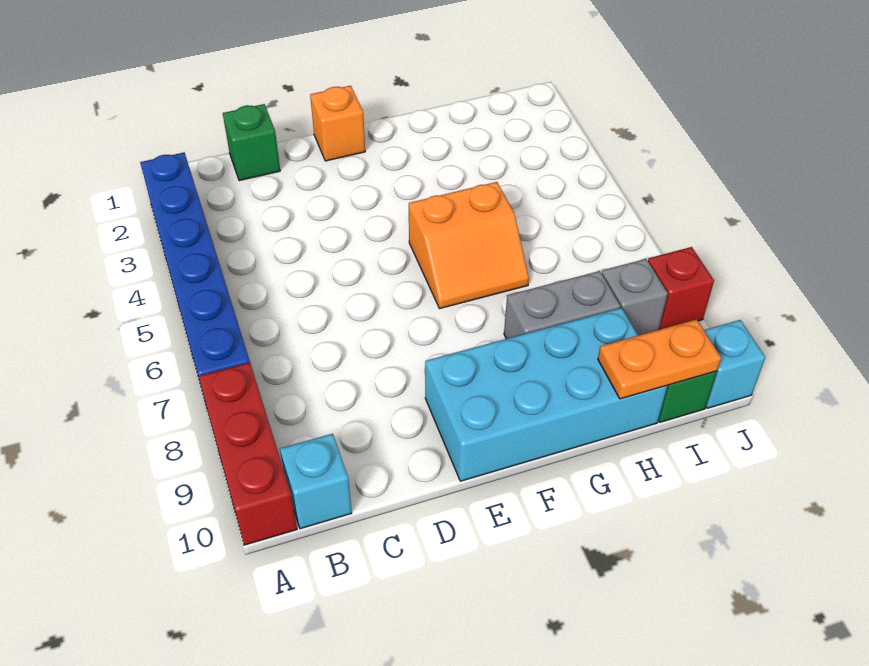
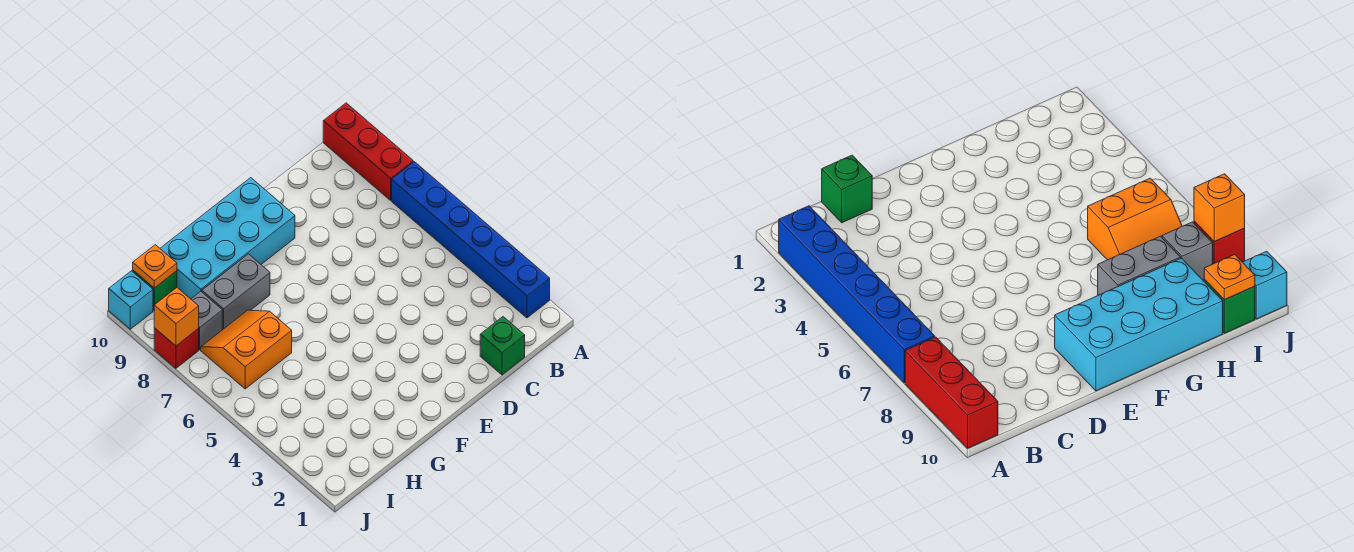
cyan brick B10 level 1 -> none
orange brick E1 level 1 -> orange brick J8 level 2
orange slope F5:G6 level 1 top 5 -> orange slope H6:I7 level 1 top 6
orange plate H10:I10 level 2 -> orange plate I10 level 2

